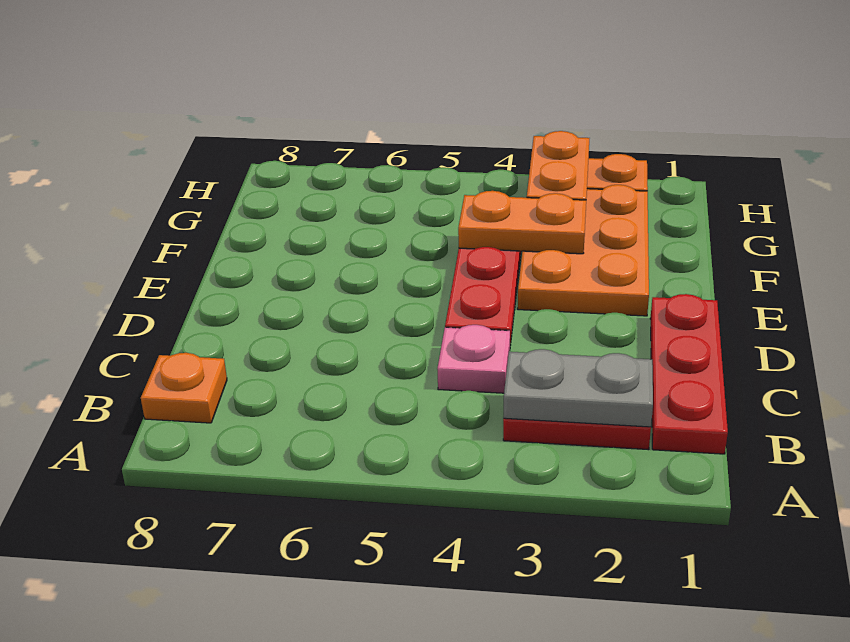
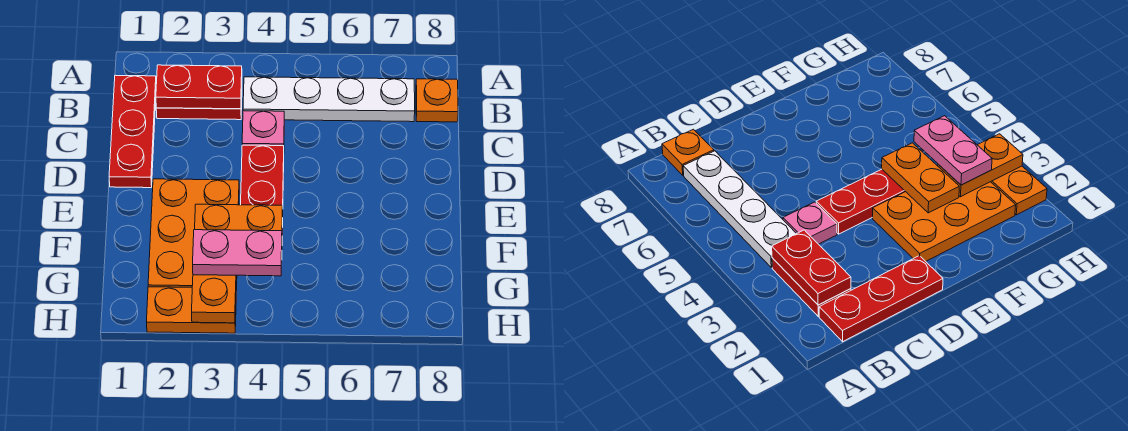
grey plate B2:B3 level 2 -> red plate B2:B3 level 2
none -> white plate B4:B7 level 1
none -> pink plate G3:G4 level 3

